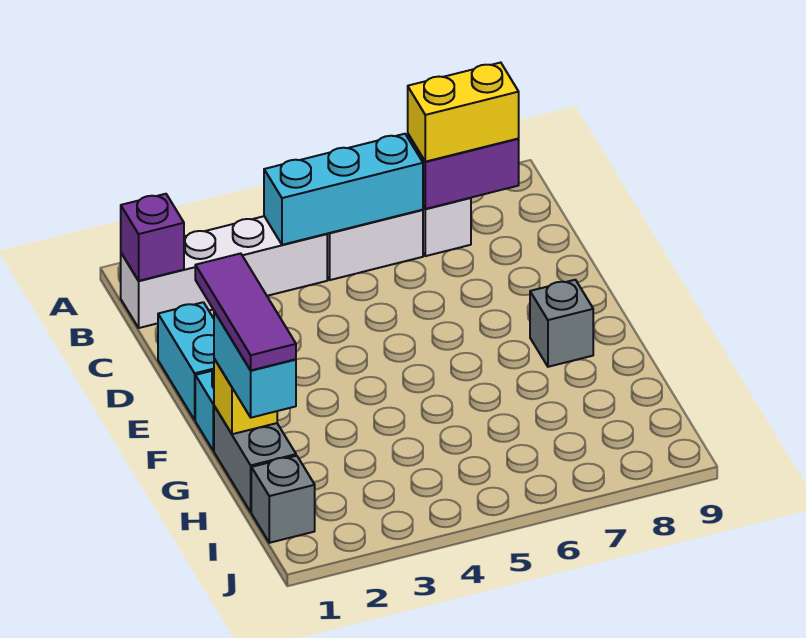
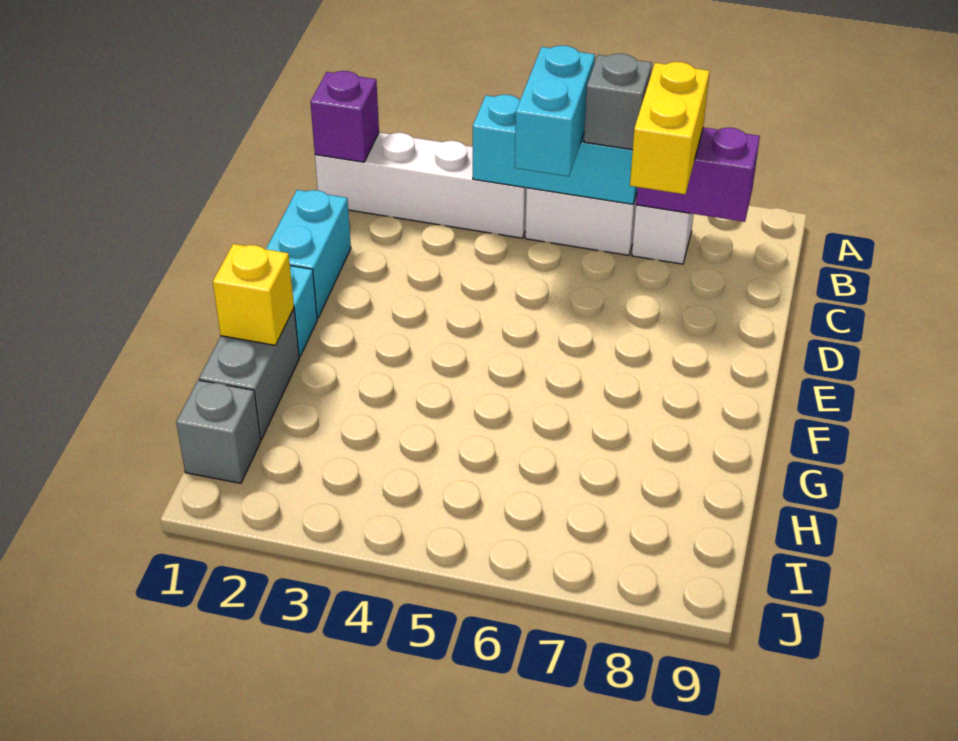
yellow brick B7:B8 level 3 -> yellow brick B7:C7 level 3
purple tile F1:H1 level 4 -> none
grey brick F8 level 1 -> grey brick B6 level 3
cyan brick G1:H1 level 3 -> cyan brick B5:C5 level 3

